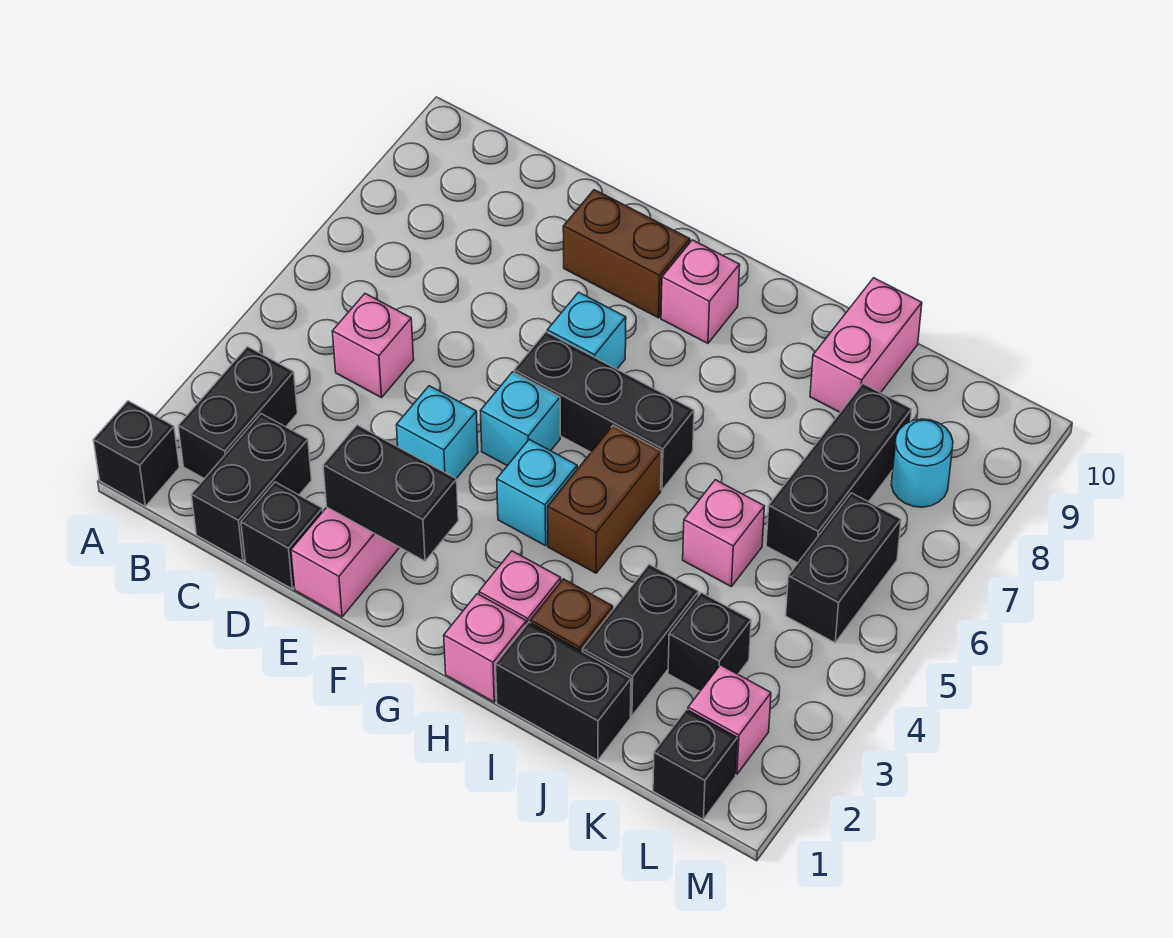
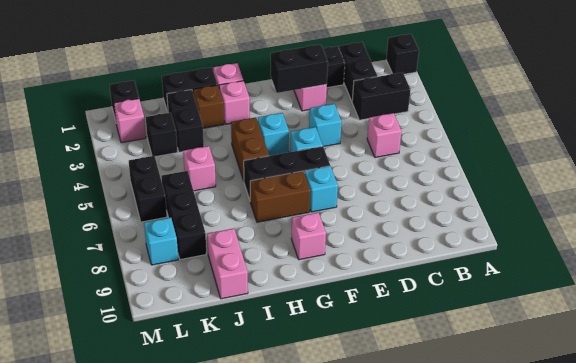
black brick B2:B3 level 1 -> black brick B3:C3 level 1
brown brick E9:F9 level 1 -> brown brick G7:H7 level 1
cyan round brick L8 level 1 -> cyan brick L8 level 1

